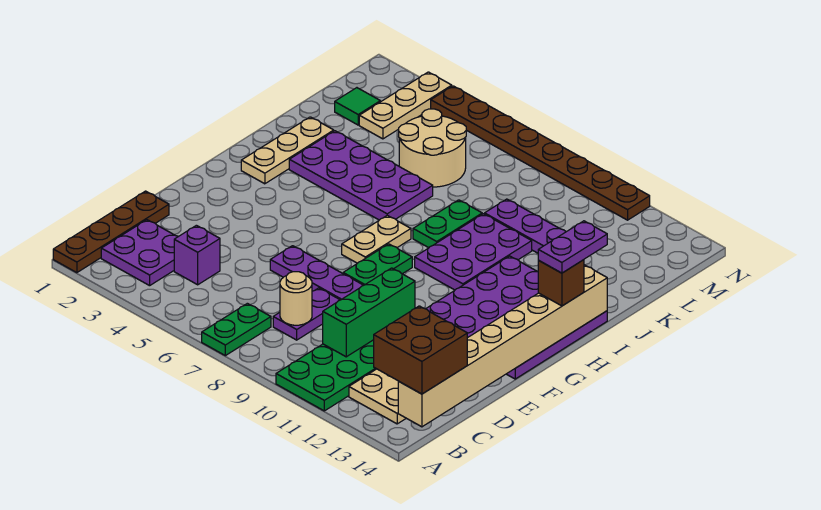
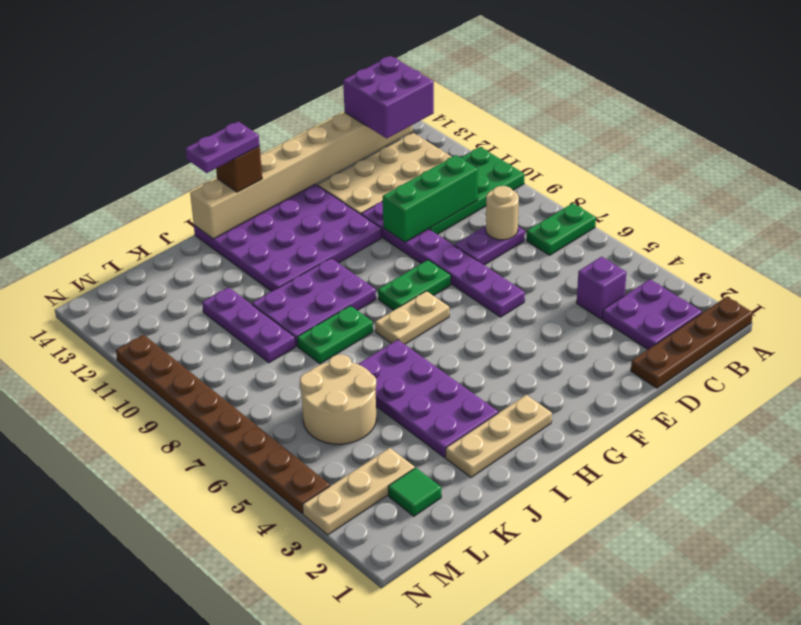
brown brick B13:C14 level 3 -> purple brick B13:C14 level 3

